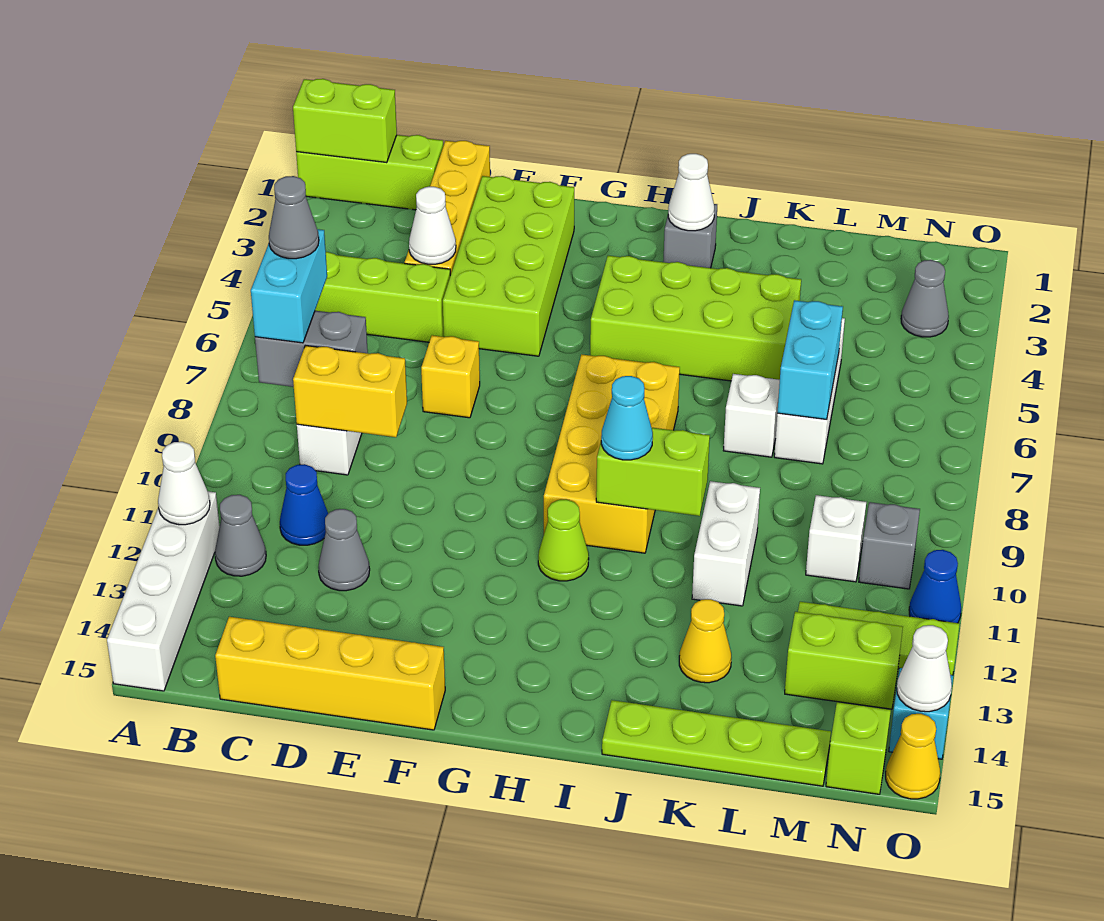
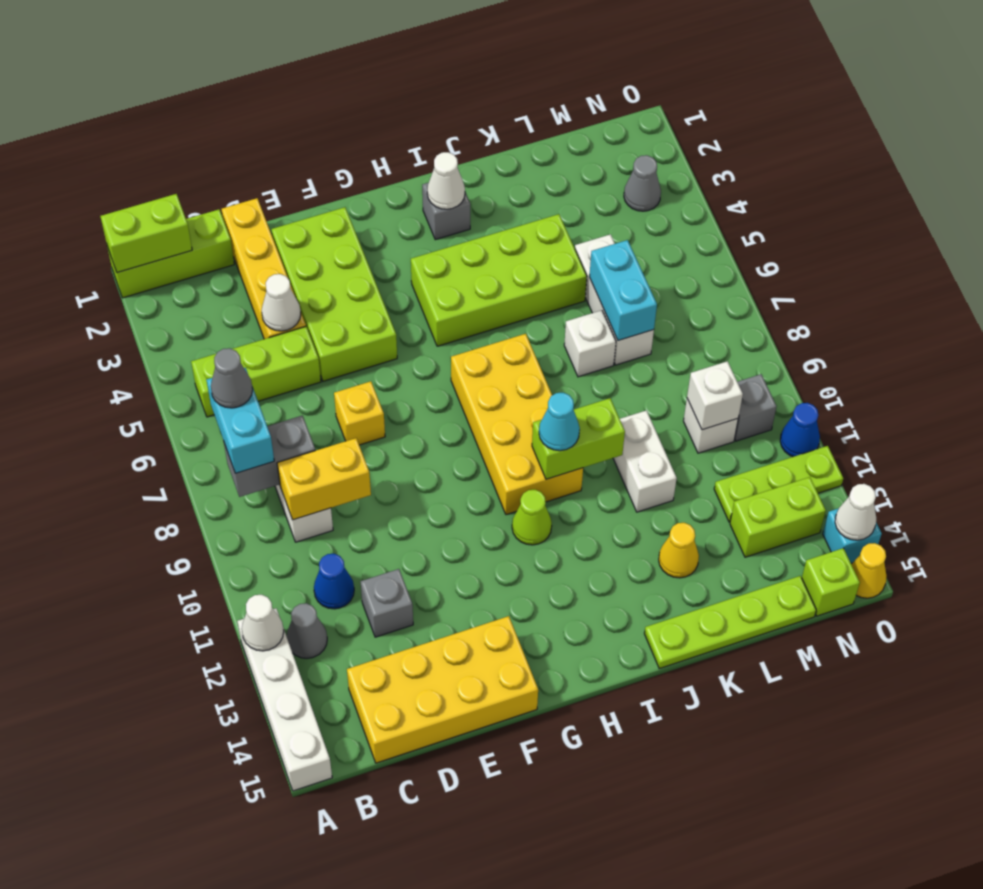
yellow brick C15:F15 level 1 -> yellow brick C14:F15 level 1
grey cone D12 level 1 -> grey brick D12 level 1
none -> white brick M10 level 2

